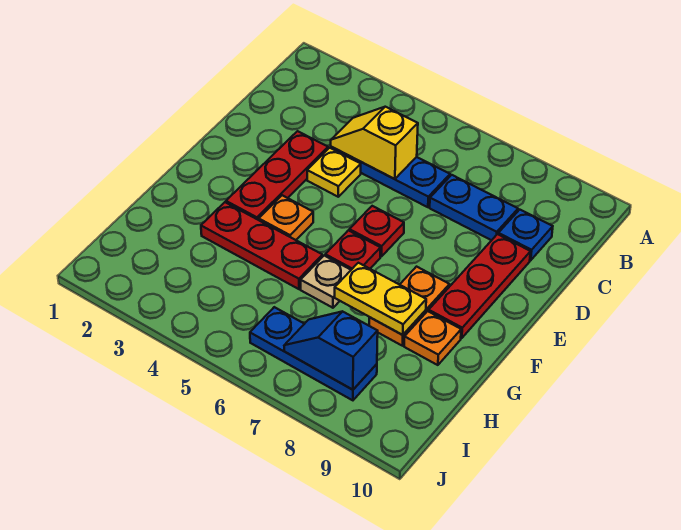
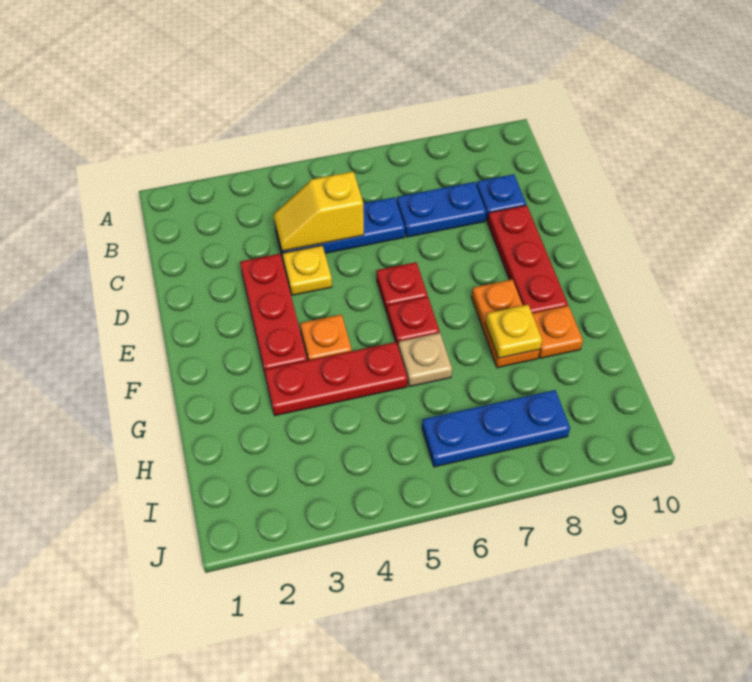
yellow plate G7:G8 level 2 -> yellow plate G8 level 2
blue slope I7:I8 level 2 top 8 -> none

